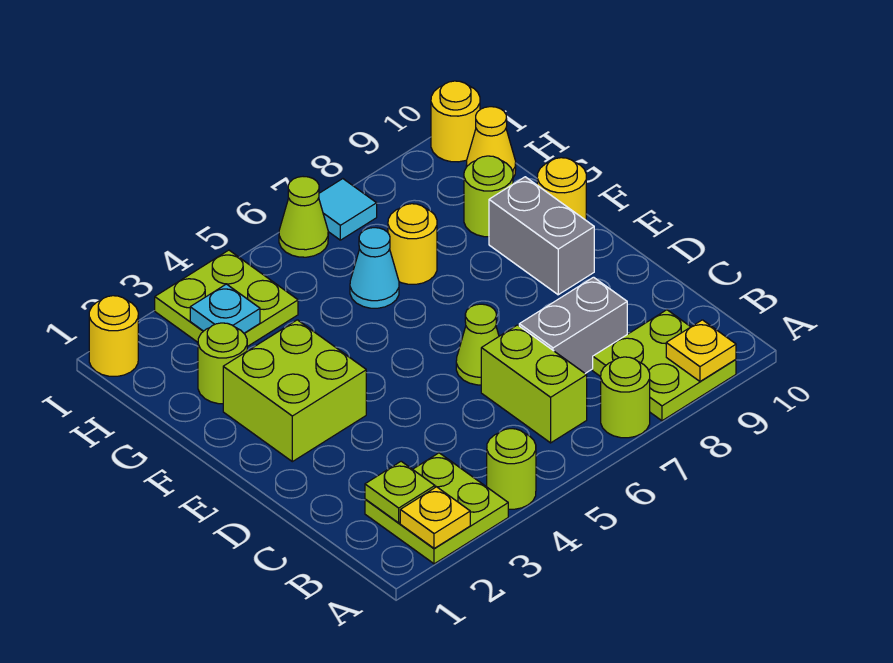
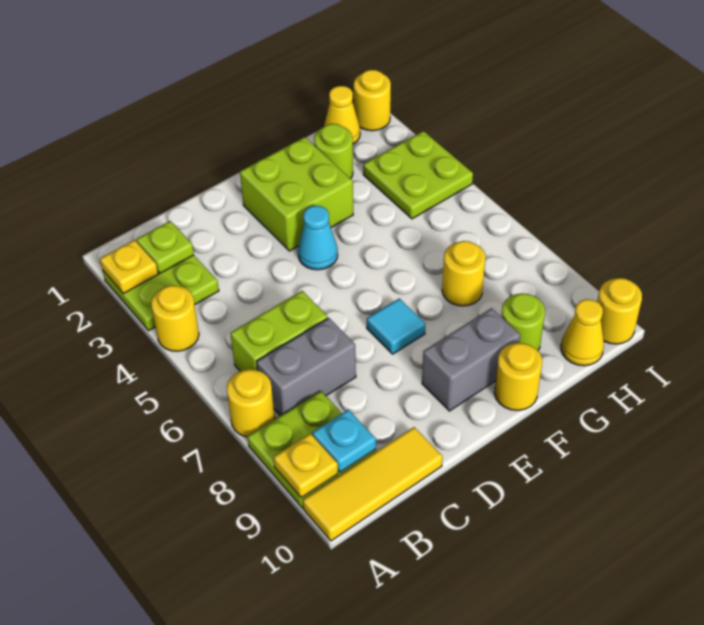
lime round brick A4 level 1 -> yellow round brick A4 level 1
lime round brick A7 level 1 -> yellow round brick A7 level 1
none -> yellow tile A10:C10 level 1
grey brick C7:C8 level 1 -> grey brick B7:C7 level 1
lime cone D6 level 1 -> none
cyan cone G6 level 1 -> cyan cone E4 level 1
none -> yellow cone H1 level 1
cyan plate H3 level 2 -> cyan plate B9 level 2
lime cone I6 level 1 -> none
cyan tile I7 level 1 -> cyan tile E7 level 1

